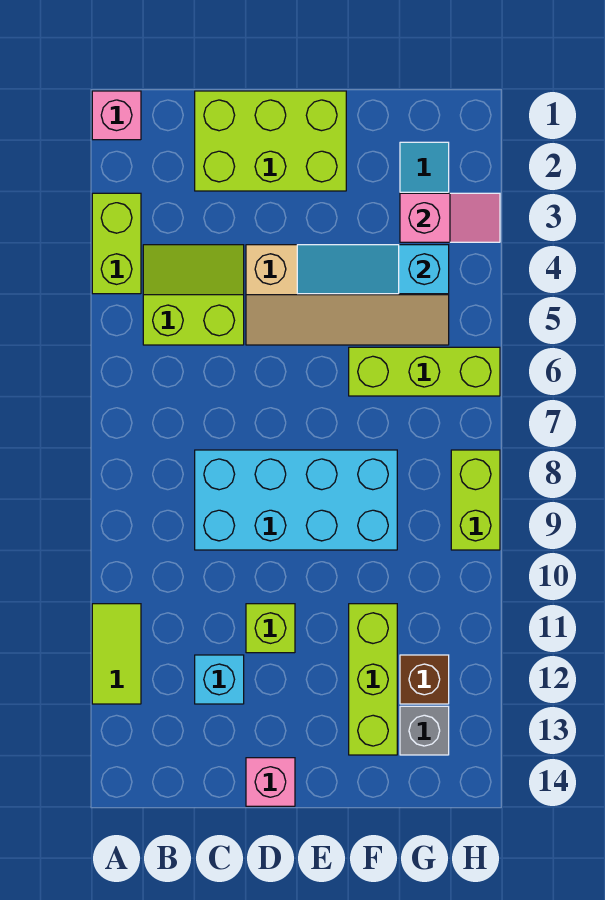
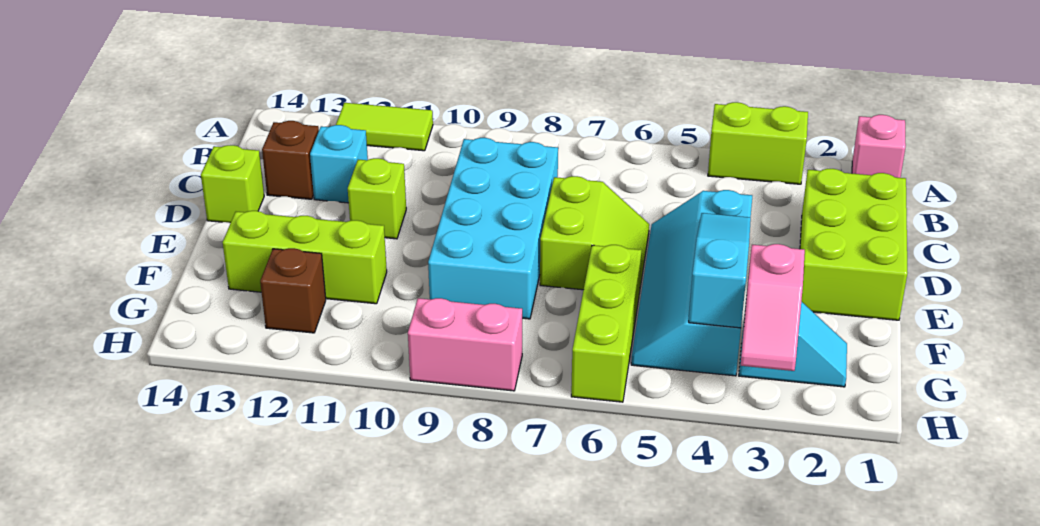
lime slope B4:C5 level 1 top 5 -> lime slope D6:E7 level 1 top 7
none -> brown brick C13 level 1
tan slope D4:G5 level 1 top 4 -> cyan slope D4:G5 level 1 top 4
pink brick D14 level 1 -> lime brick D14 level 1
grey brick G13 level 1 -> none
lime brick H8:H9 level 1 -> pink brick H8:H9 level 1

